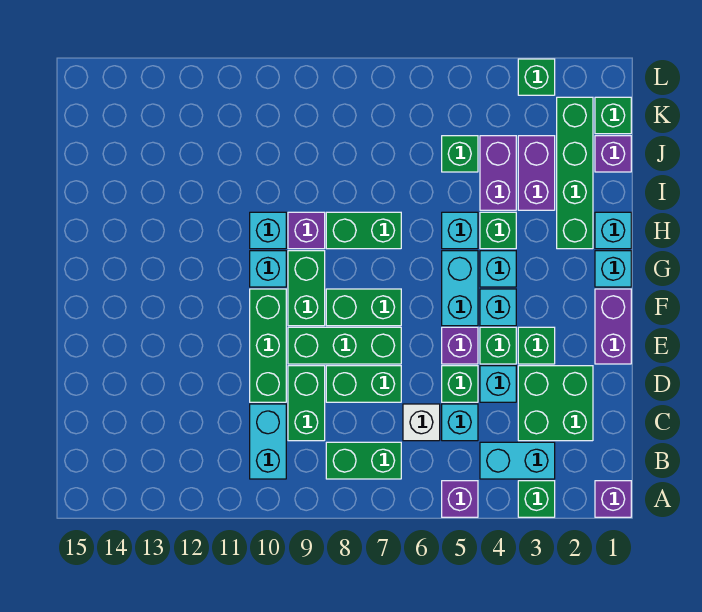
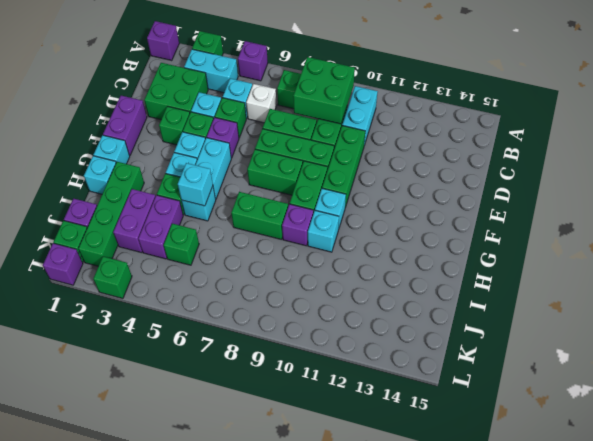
none -> green brick B8:C9 level 2
none -> cyan brick H5 level 2
none -> purple brick L1 level 1

